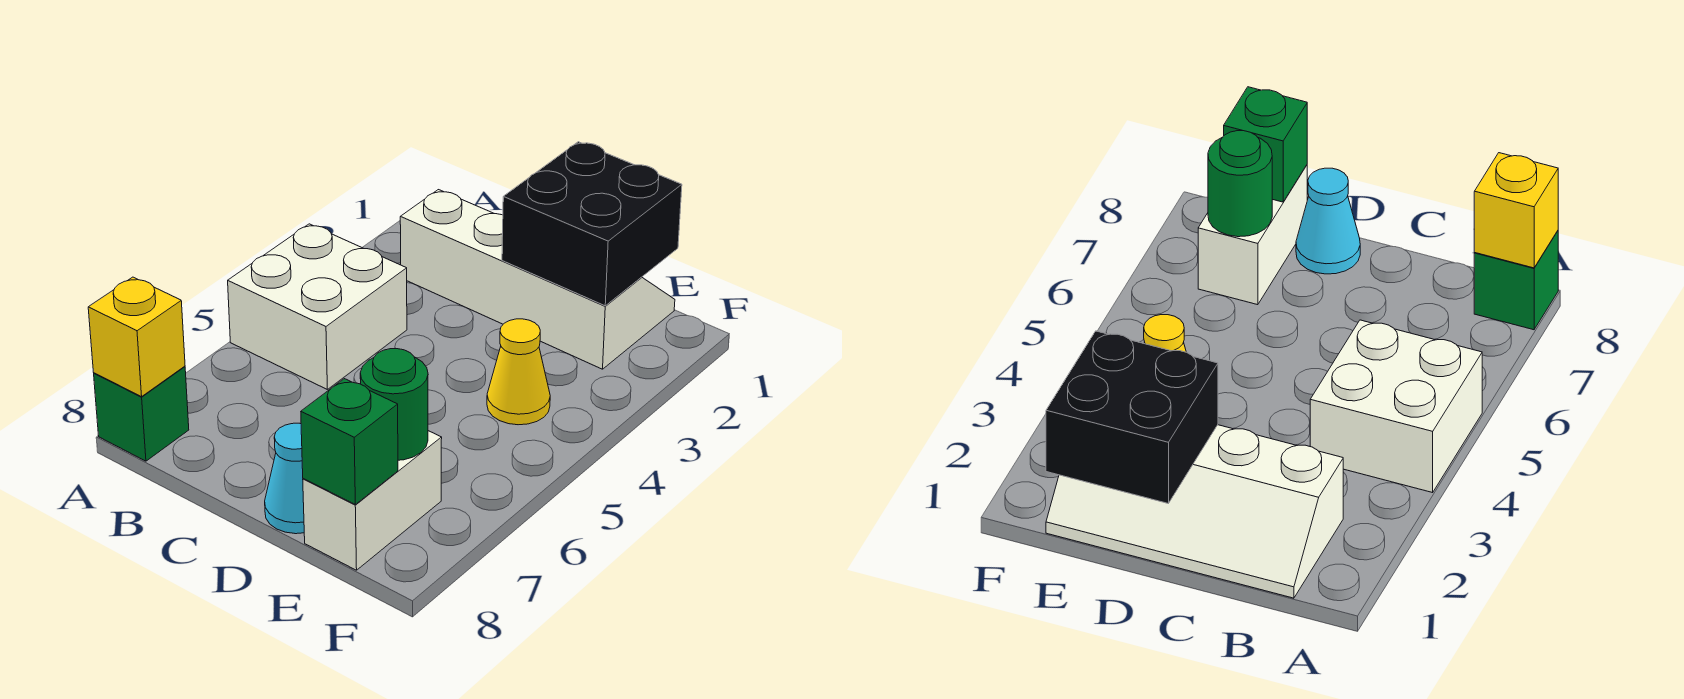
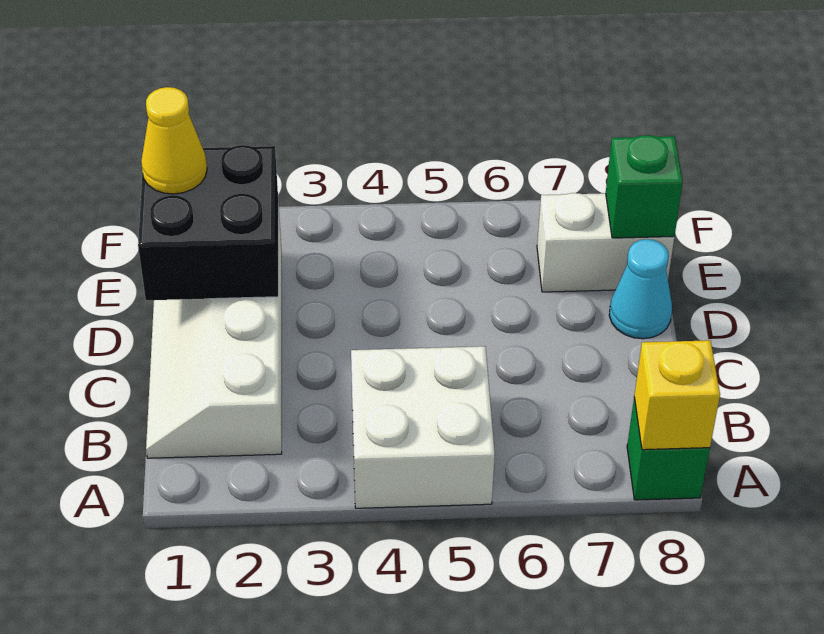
yellow cone E4 level 1 -> yellow cone E1 level 3
green round brick E7 level 2 -> none

